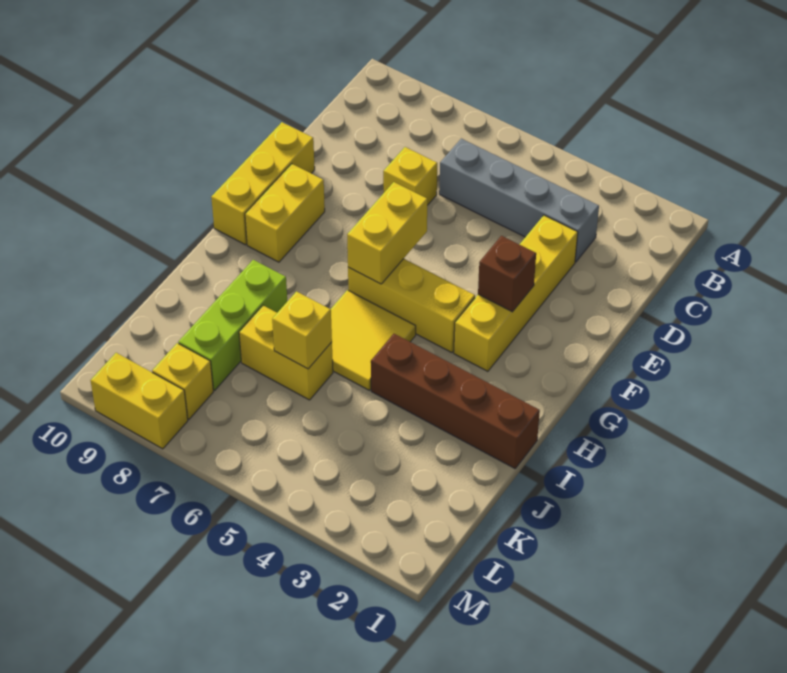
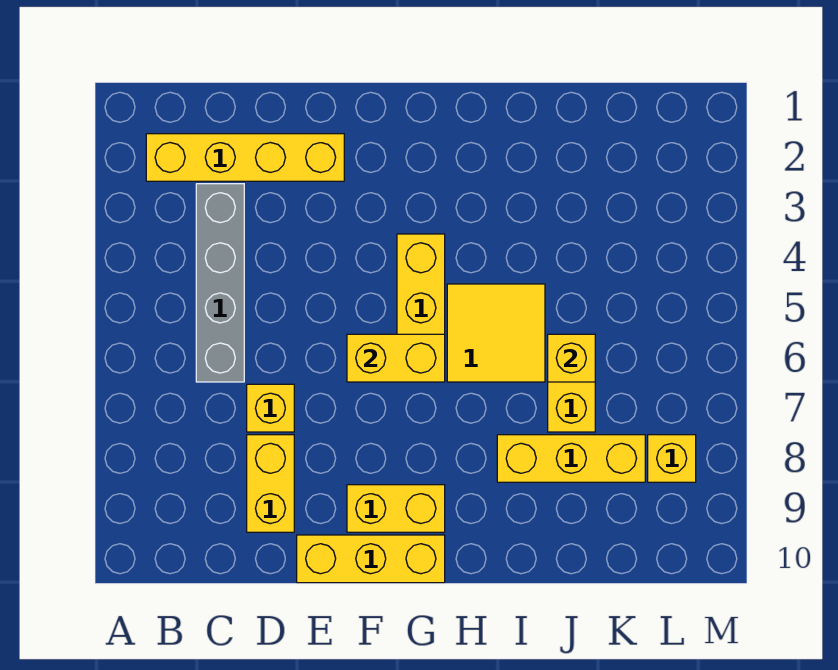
yellow brick D3:G3 level 1 -> yellow brick B2:E2 level 1
brown brick F3 level 2 -> none
brown brick I1:I4 level 1 -> none
lime brick I8:K8 level 1 -> yellow brick I8:K8 level 1
yellow brick M8:M9 level 1 -> yellow brick D8:D9 level 1

